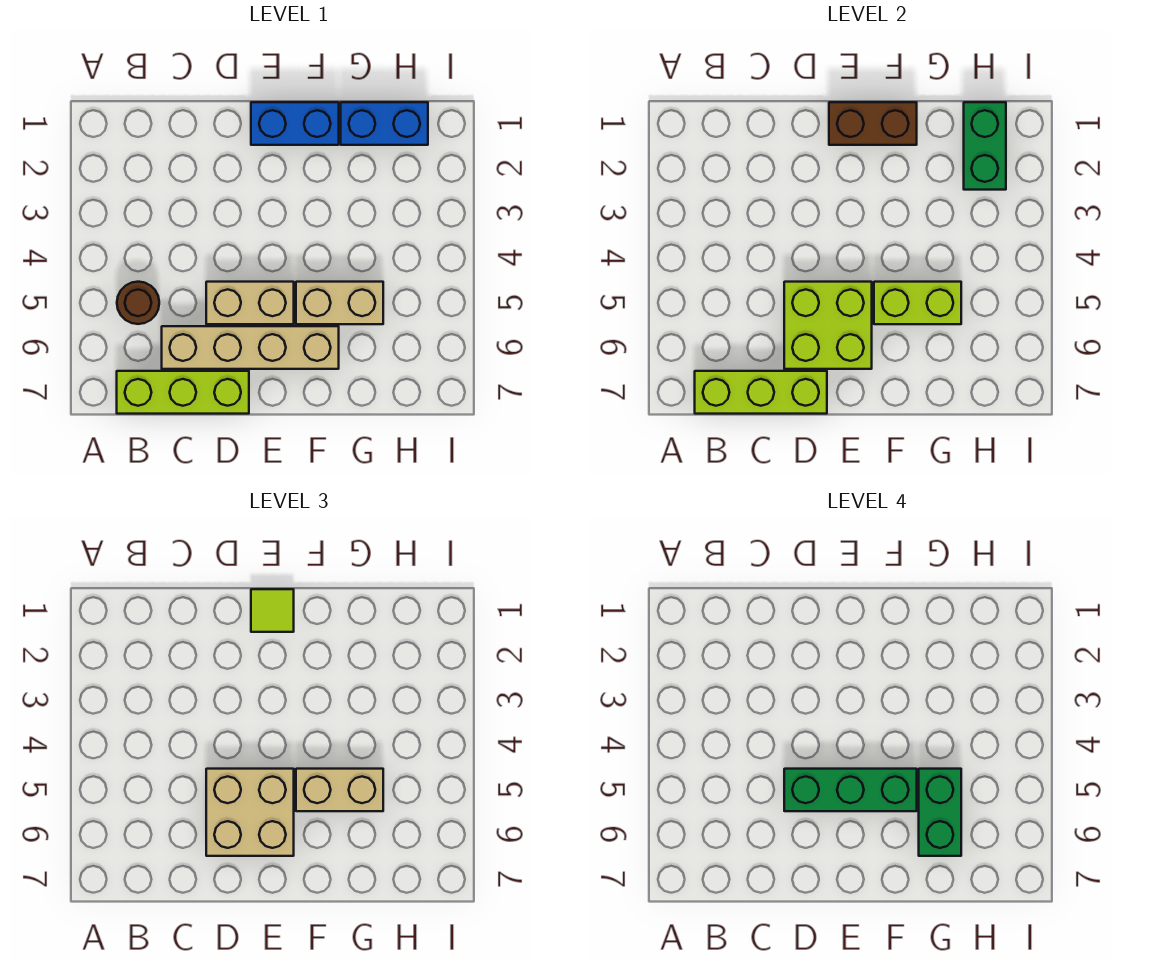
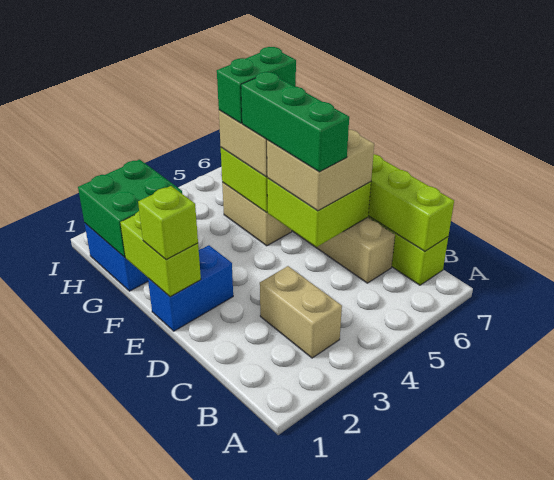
brown round brick B5 level 1 -> none
tan brick D5:E5 level 1 -> tan brick B3:C3 level 1
blue brick E1:F1 level 1 -> blue brick E1:E2 level 1
brown brick E1:F1 level 2 -> lime brick E1:F1 level 2
lime tile E1 level 3 -> lime brick E1 level 3
green brick H1:H2 level 2 -> green brick G1:H2 level 2

